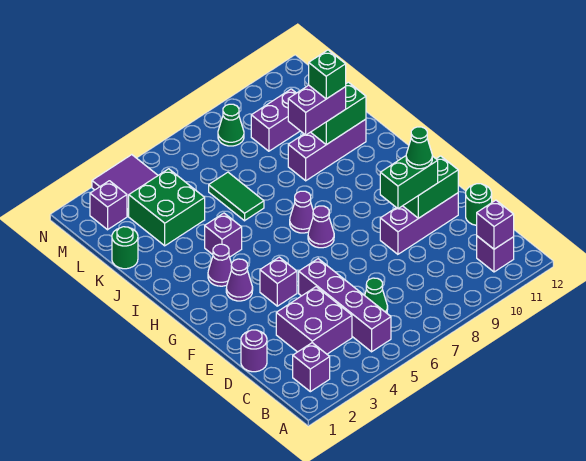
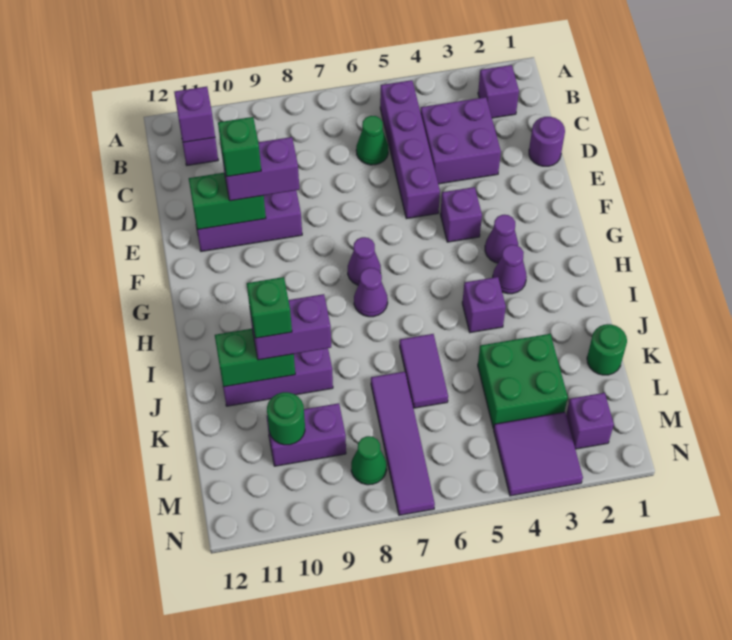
green round brick D12 level 1 -> green round brick L10 level 2
green brick E9:E10 level 3 -> purple brick E9:E10 level 3
green cone E10 level 4 -> green brick E10 level 4
green tile J6:K6 level 1 -> purple tile J6:K6 level 1
none -> purple tile K7:N7 level 1

